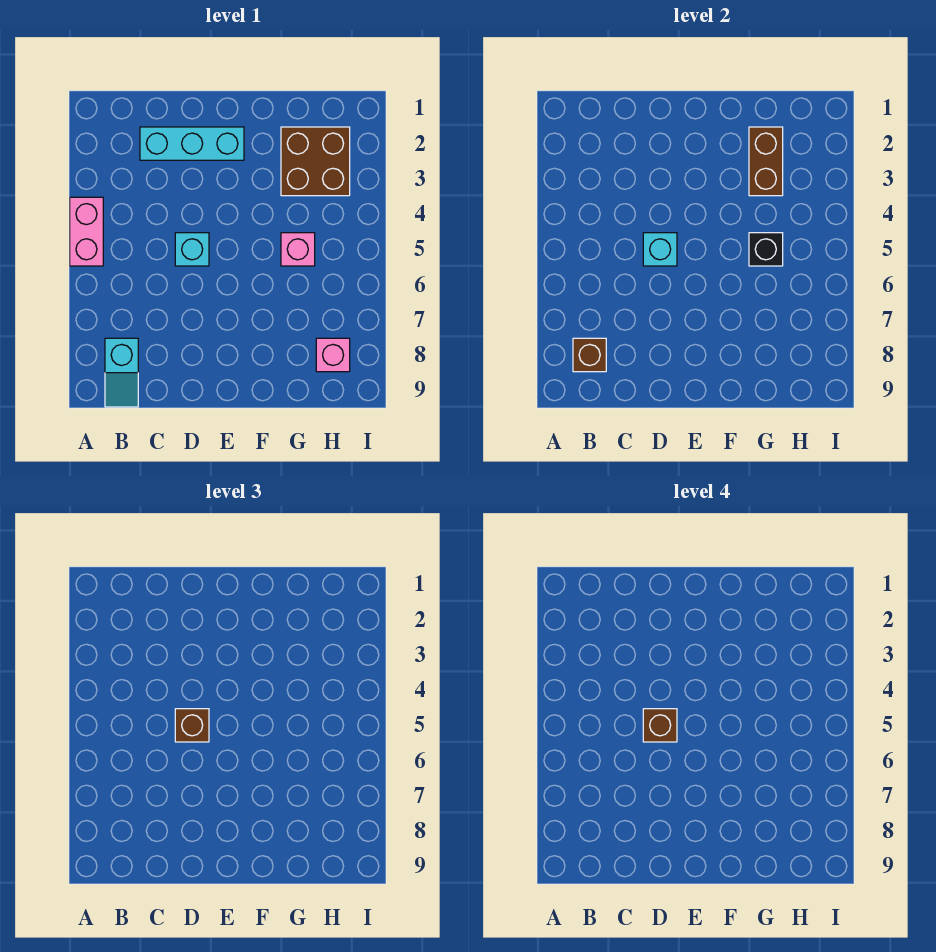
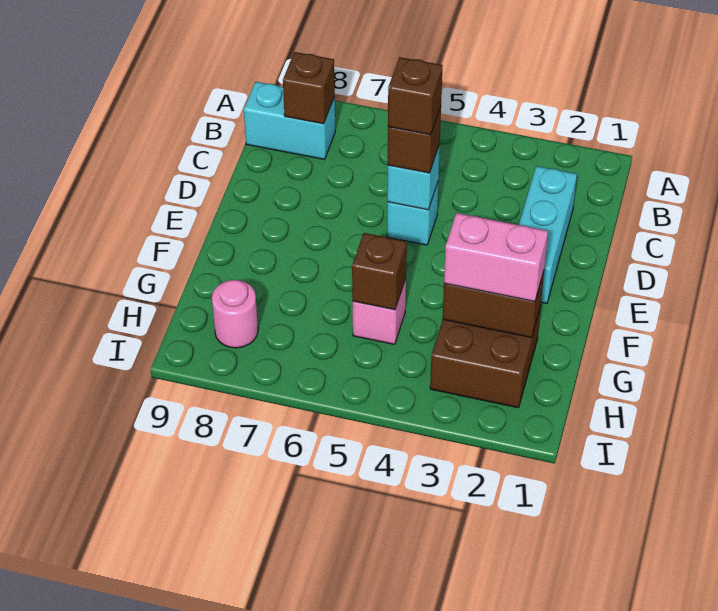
pink brick A4:A5 level 1 -> pink brick G2:G3 level 3
cyan slope B8:B9 level 1 top 8 -> cyan brick B8:B9 level 1
black brick G5 level 2 -> brown brick G5 level 2
pink brick H8 level 1 -> pink round brick H8 level 1

